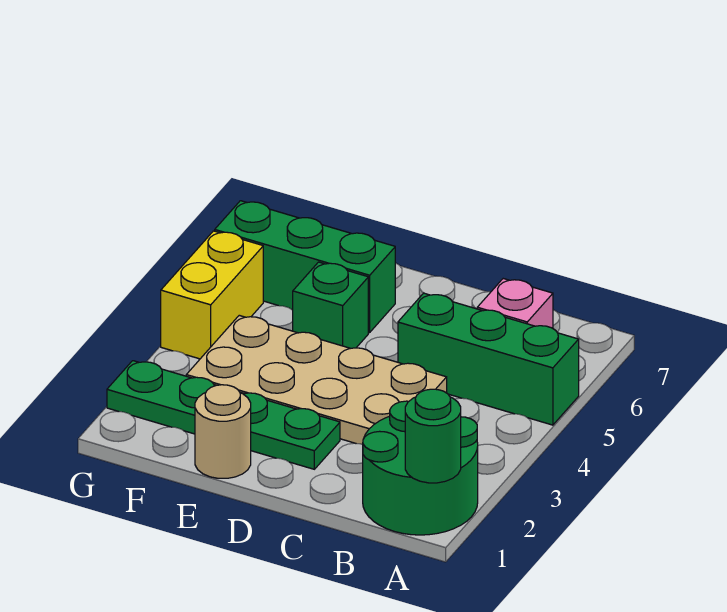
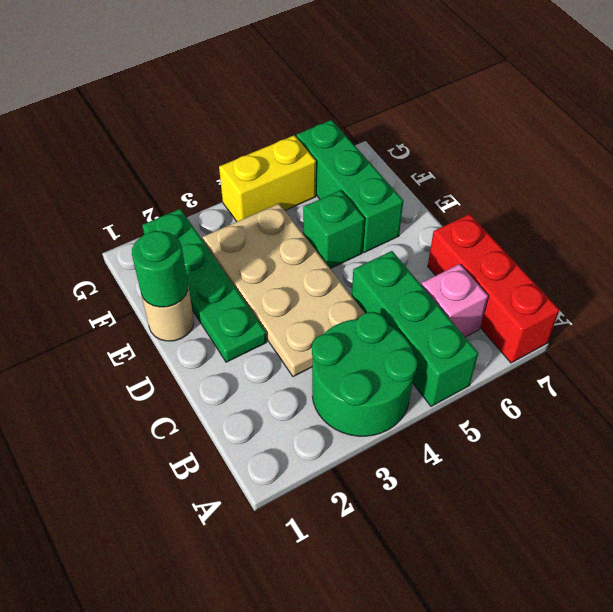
green round brick A1:B2 level 1 -> green round brick A3:B4 level 1
green round brick A1 level 2 -> green round brick E1 level 2
none -> red brick A7:C7 level 1

